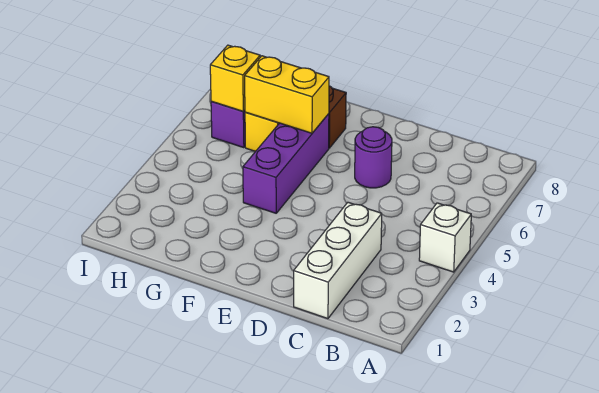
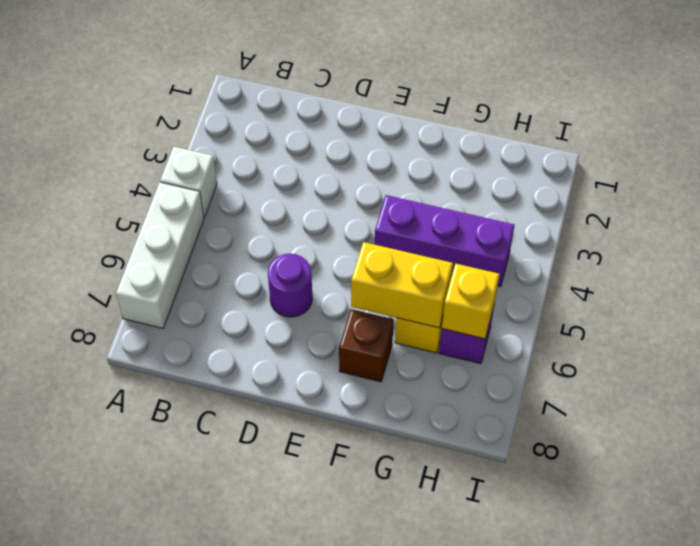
white brick C1:C3 level 1 -> white brick A5:A7 level 1
purple brick F4:F6 level 1 -> purple brick F4:H4 level 1

